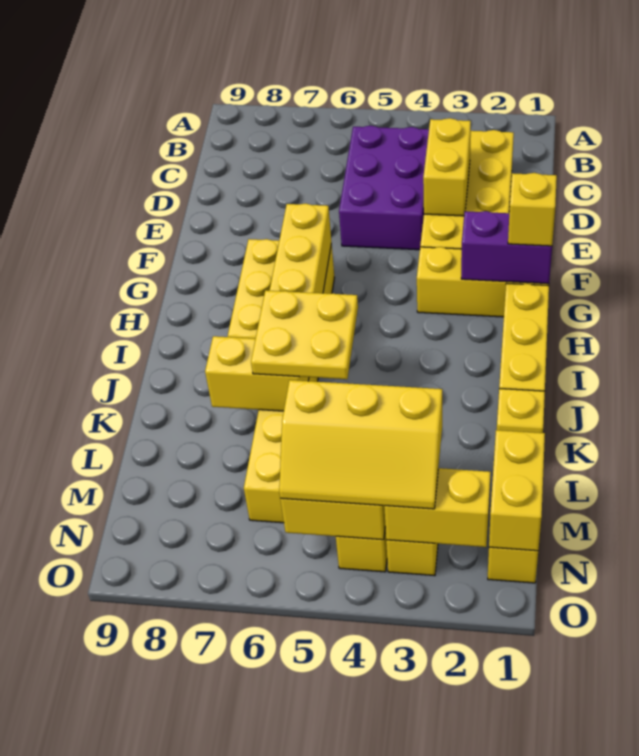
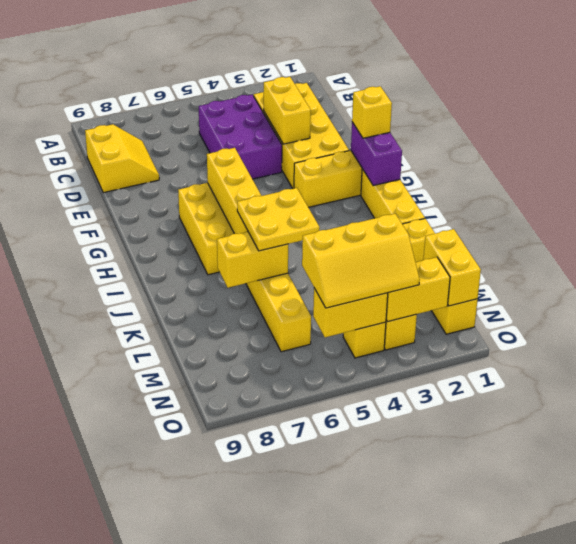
none -> yellow slope C8:D9 level 1 top 9
purple brick G1:G2 level 2 -> purple brick G1:H1 level 2

